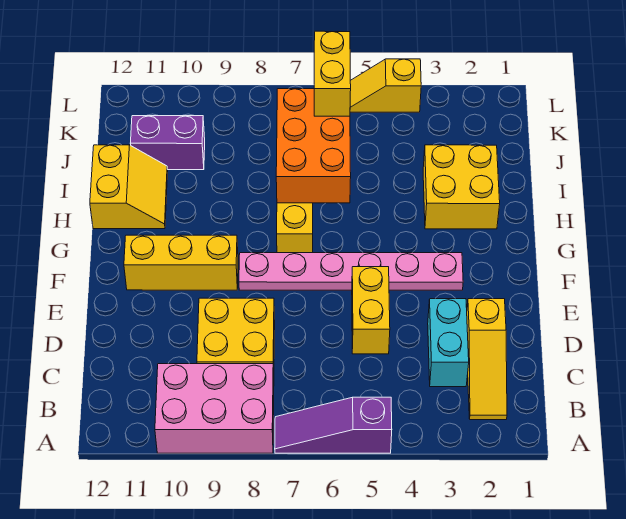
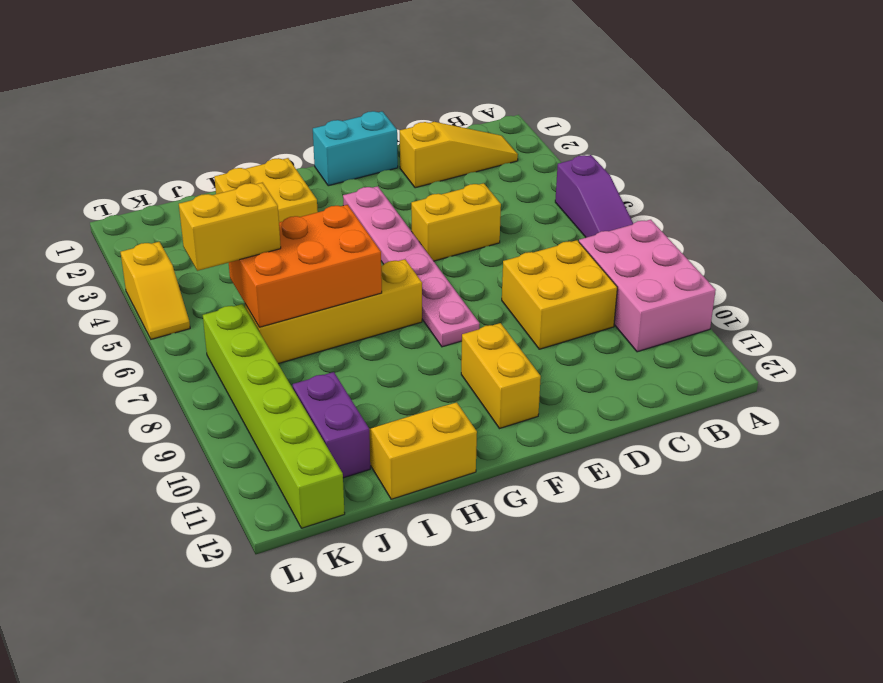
cyan brick C3:D3 level 1 -> cyan brick E1:F1 level 1
yellow brick F9:F11 level 1 -> yellow brick F10:F11 level 1
none -> lime brick K7:K12 level 1

